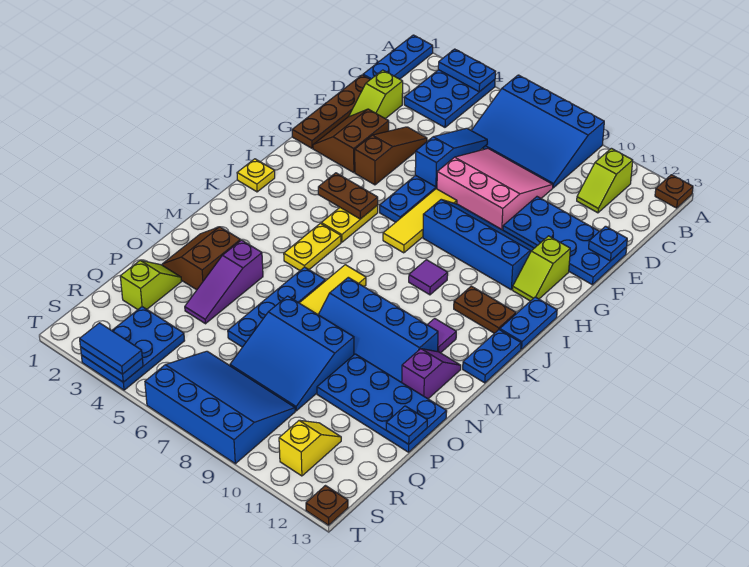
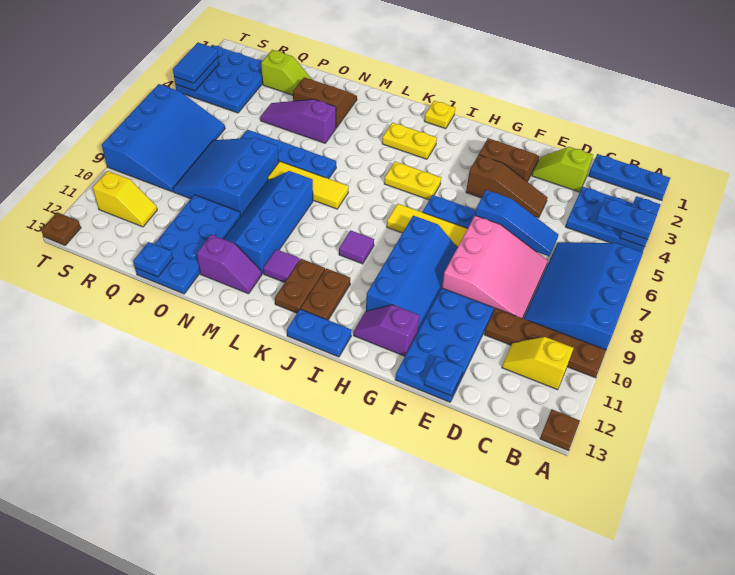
lime slope B11:C11 level 1 top B -> yellow slope B11:C11 level 1 top B
brown plate D1:G1 level 1 -> brown plate A10:D10 level 1
lime slope G12:H12 level 1 top G -> purple slope G12:H12 level 1 top G
brown plate I4:I5 level 2 -> brown plate K11:K12 level 1
yellow plate K5:L5 level 1 -> yellow plate J3:K3 level 1
blue plate K13:L13 level 1 -> blue plate A4:B4 level 3
blue plate R3:T4 level 1 -> blue plate R2:T4 level 1

